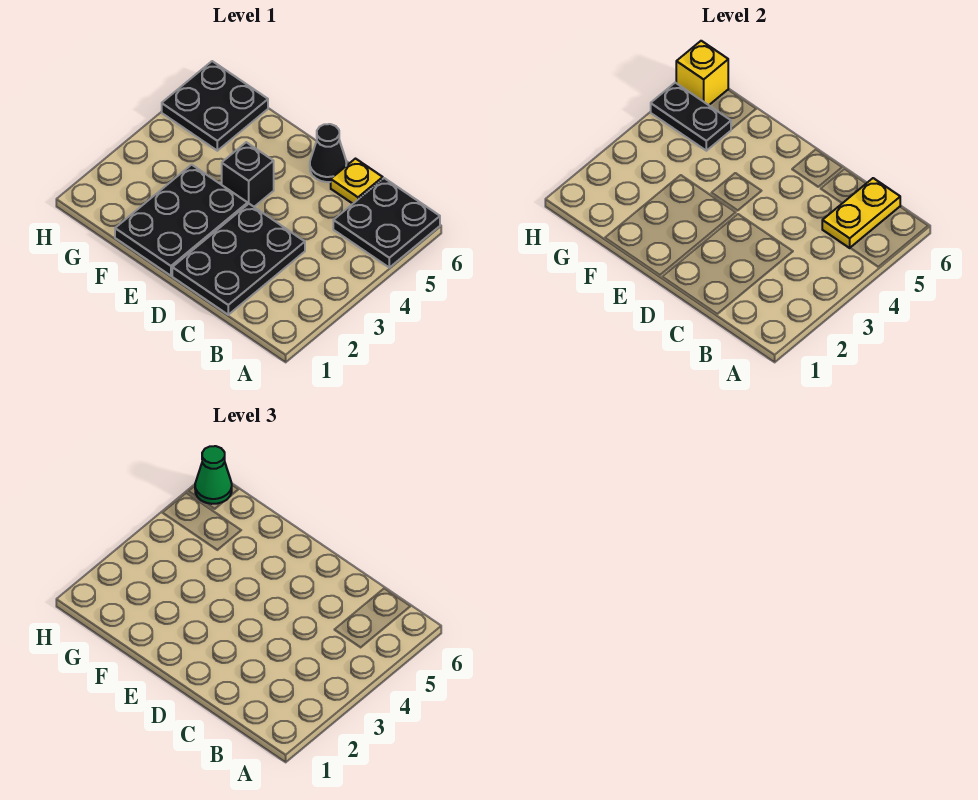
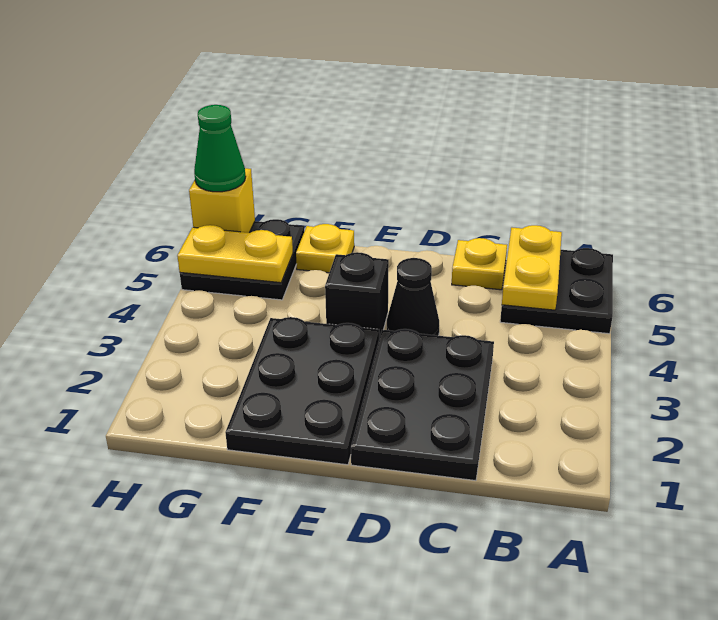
black cone D6 level 1 -> black cone D4 level 1
none -> yellow plate F6 level 1
black plate G5:H5 level 2 -> yellow plate G5:H5 level 2

